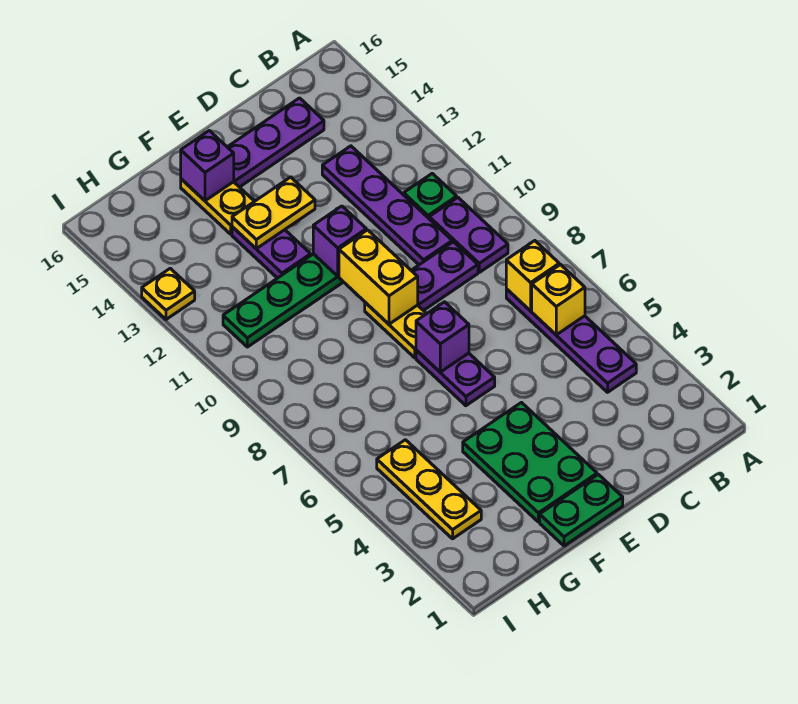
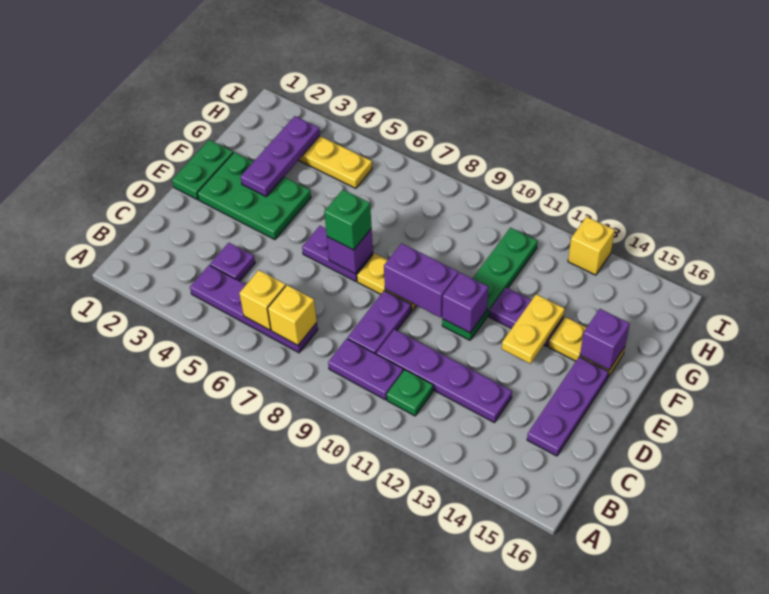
none -> purple plate C4 level 1
none -> green brick E7 level 3
yellow brick E9:E10 level 2 -> purple brick E9:E10 level 2
none -> purple plate F3:H3 level 2
yellow plate I13 level 1 -> yellow brick I13 level 1

